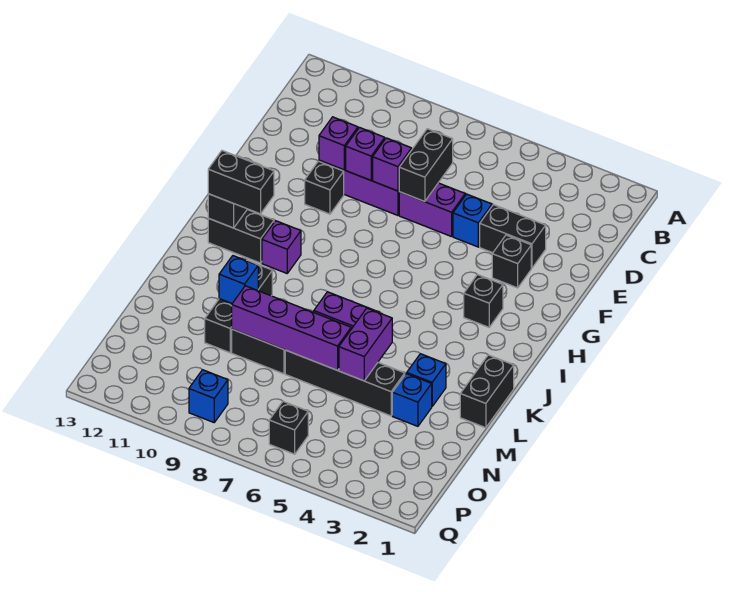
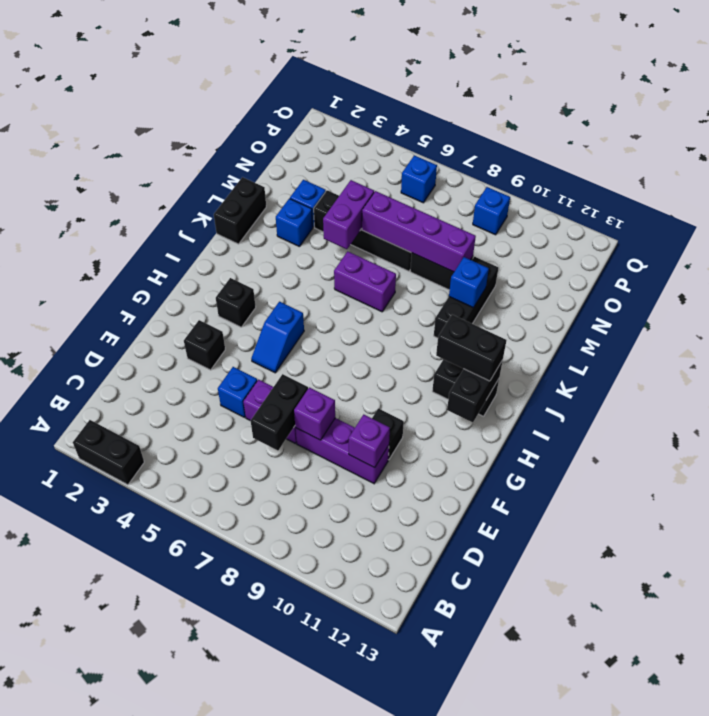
black brick E3:E4 level 1 -> black brick A2:A3 level 1
purple brick E9 level 2 -> none
none -> blue slope G5:H5 level 1 top H
purple brick I10 level 1 -> none
black brick P6 level 1 -> blue brick P6 level 1

